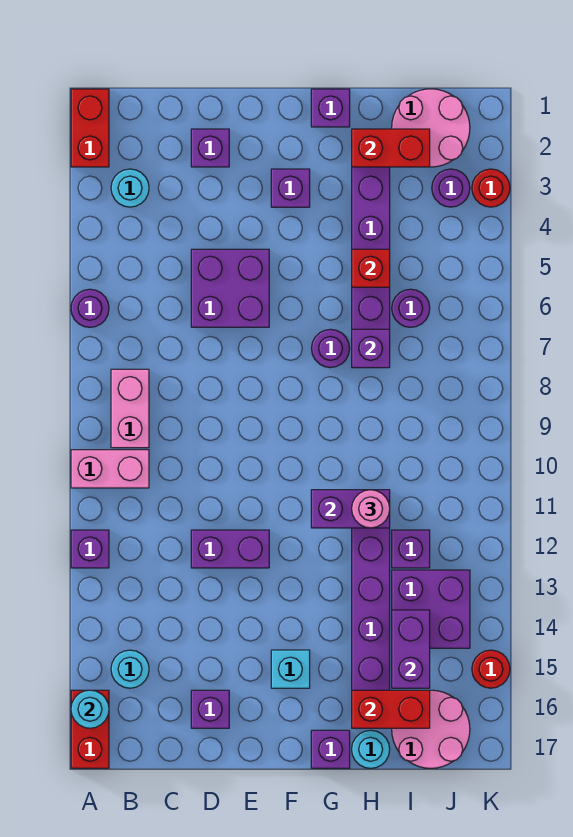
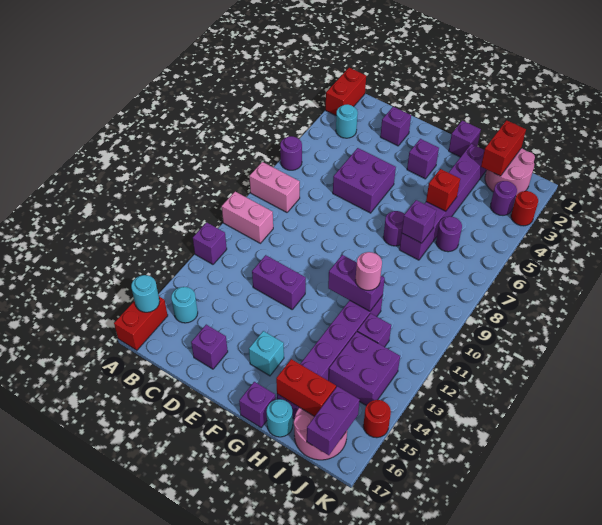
pink brick B8:B9 level 1 -> pink brick A8:B8 level 1
red brick H2:I2 level 2 -> red brick I1:I2 level 2
purple brick I14:I15 level 2 -> purple brick J16:J17 level 2

